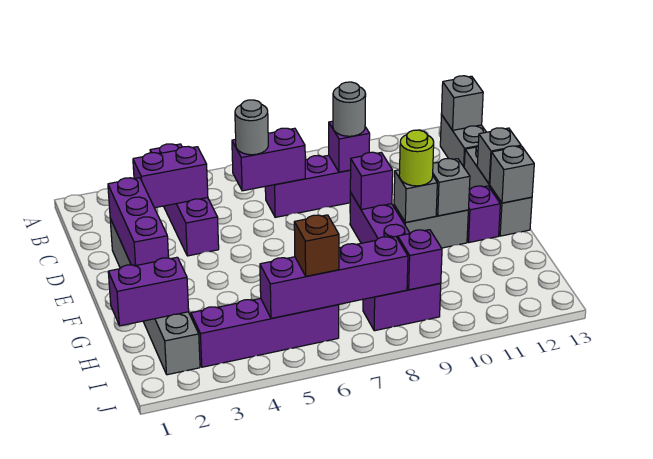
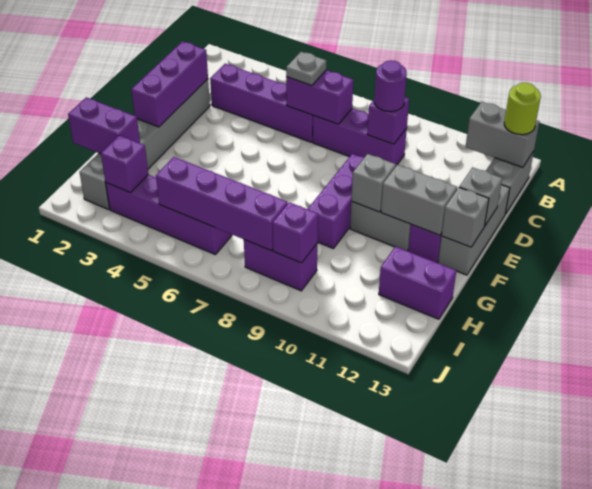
purple brick A4:D4 level 1 -> purple brick C3:C6 level 1
grey brick B13 level 2 -> grey brick B12:B13 level 2
purple brick C3:C4 level 2 -> purple brick H12:H13 level 1
grey round brick C6 level 3 -> grey plate C6 level 3
grey round brick C9 level 3 -> purple round brick C9 level 3
purple brick E9 level 2 -> purple brick I3 level 2
lime round brick F10 level 3 -> lime round brick B13 level 3
grey brick F11 level 2 -> grey brick F11:F12 level 2
brown brick I6 level 3 -> none

